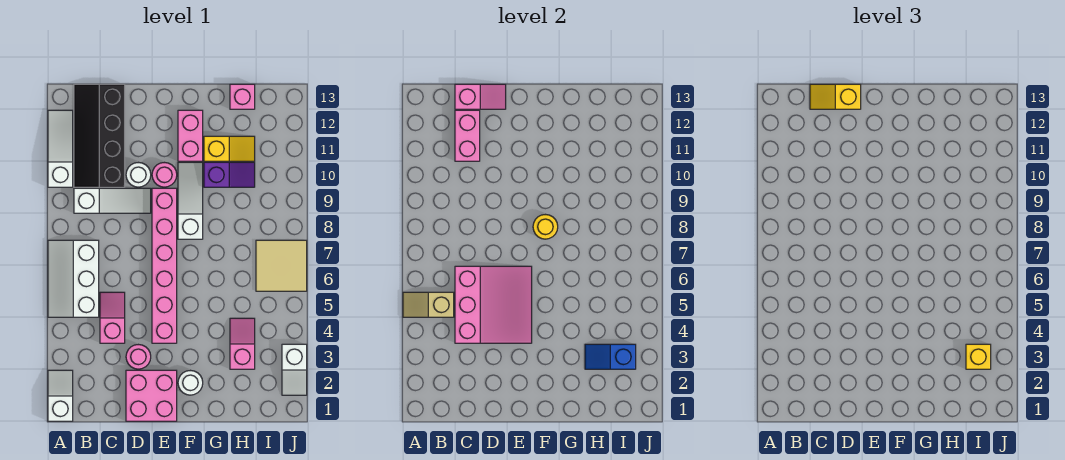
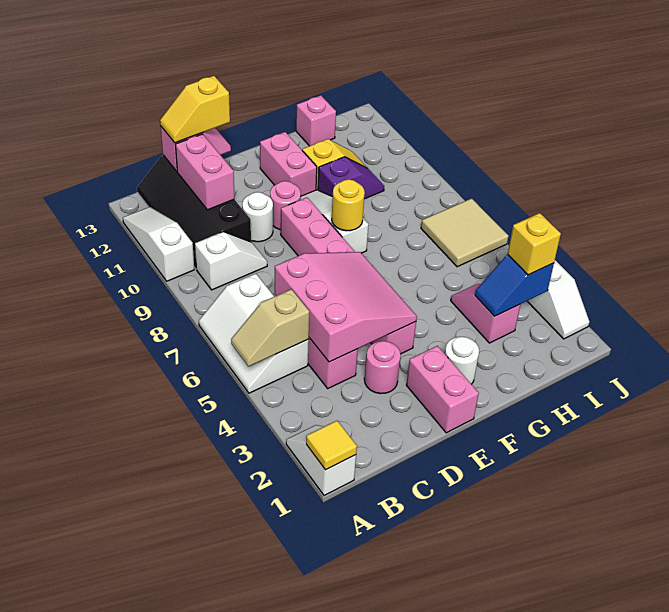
none -> yellow tile A1 level 2
white slope B9:D9 level 1 top B -> white slope B9:C9 level 1 top B
pink brick D1:E2 level 1 -> pink brick E1:E2 level 1

